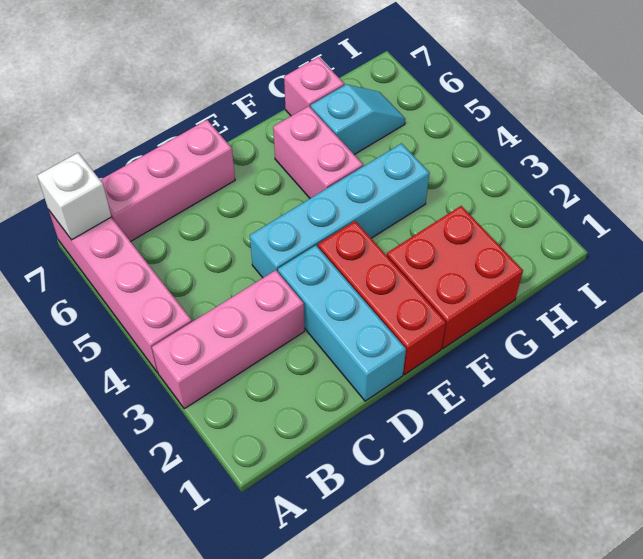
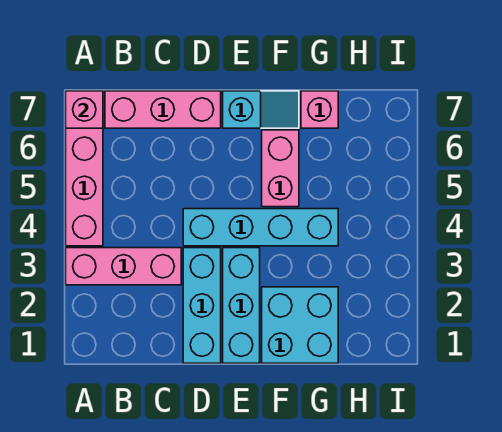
white brick A7 level 2 -> pink brick A7 level 2
red brick E1:E3 level 1 -> cyan brick E1:E3 level 1
red brick F1:G2 level 1 -> cyan brick F1:G2 level 1
cyan slope G6:H6 level 1 top G -> cyan slope E7:F7 level 1 top E

